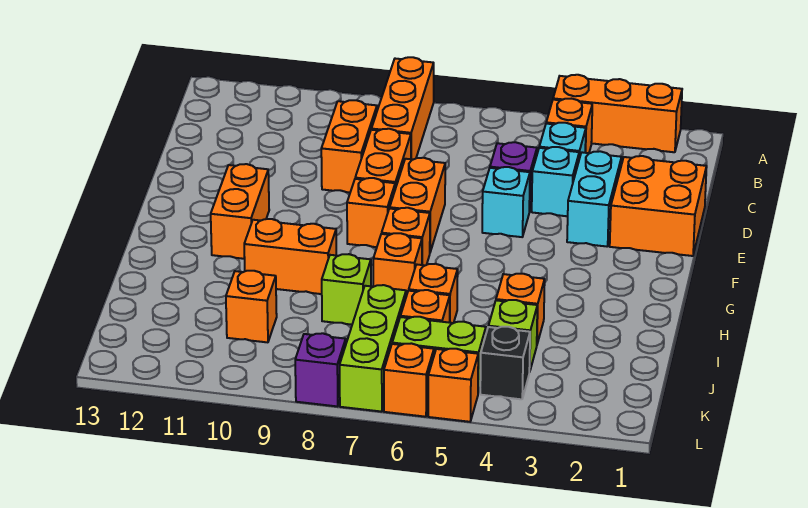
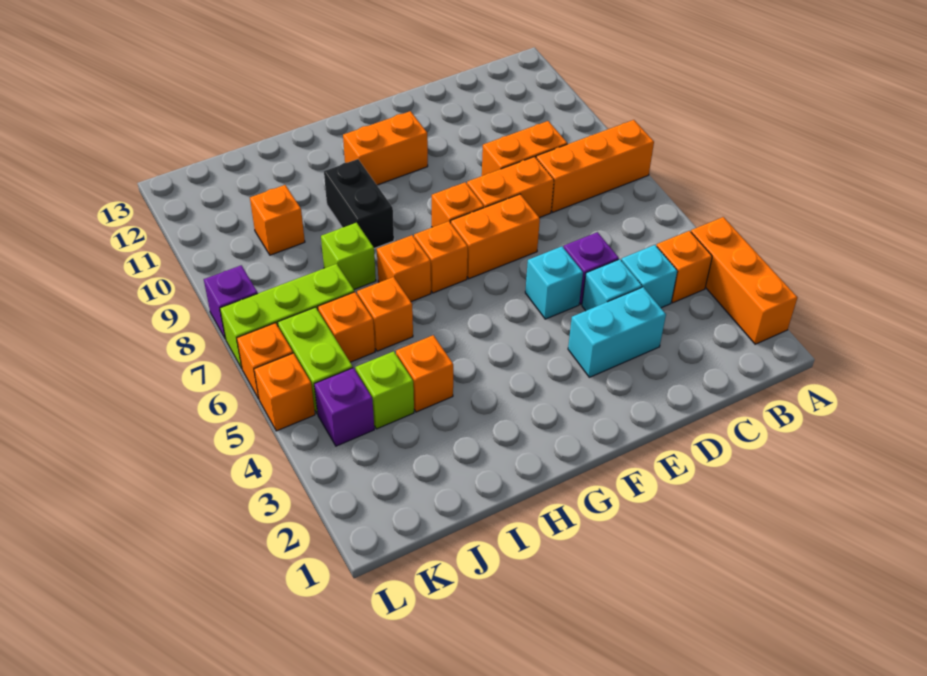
orange brick D1:E2 level 1 -> none
orange brick H9:H10 level 1 -> black brick H9:H10 level 1
black brick K4 level 1 -> purple brick K4 level 1

